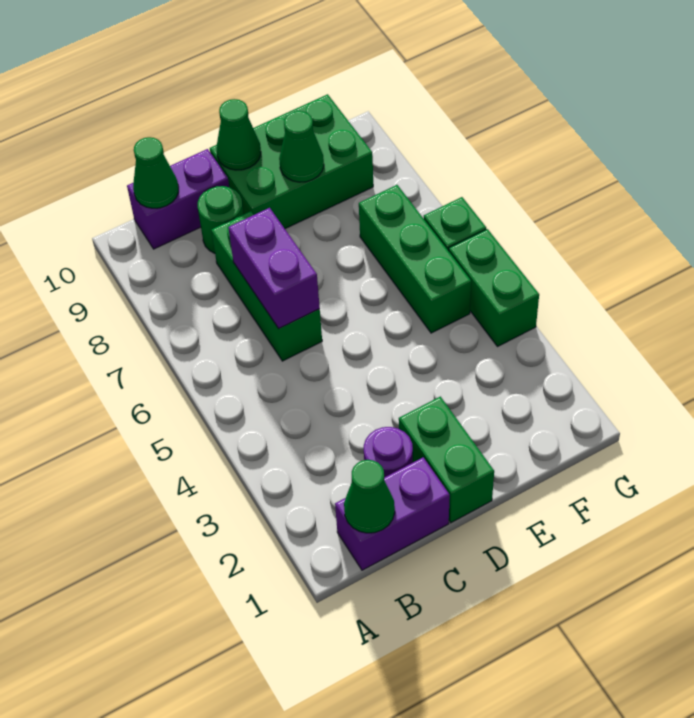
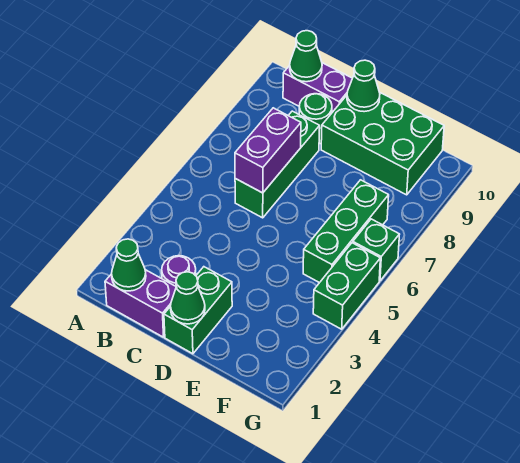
green cone E9 level 2 -> green cone D1 level 2

